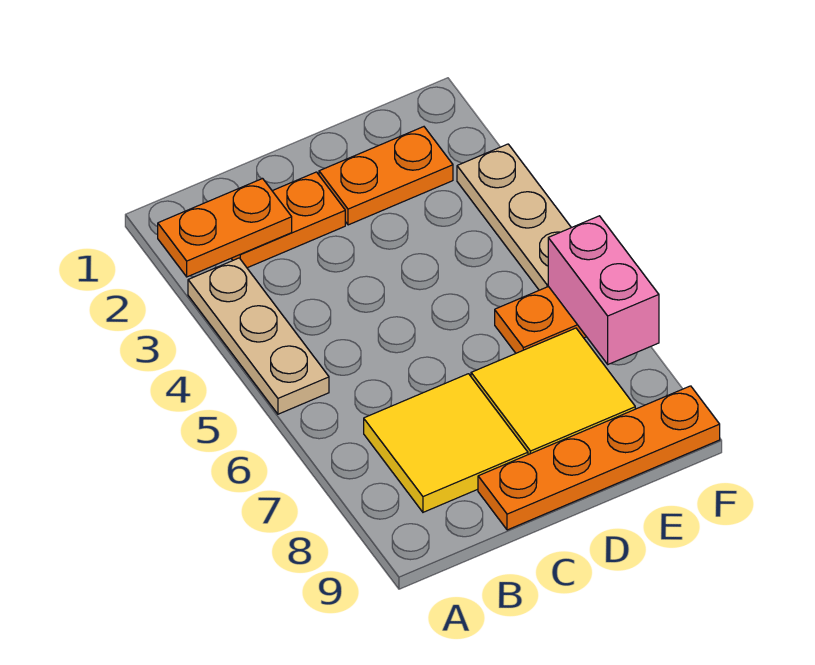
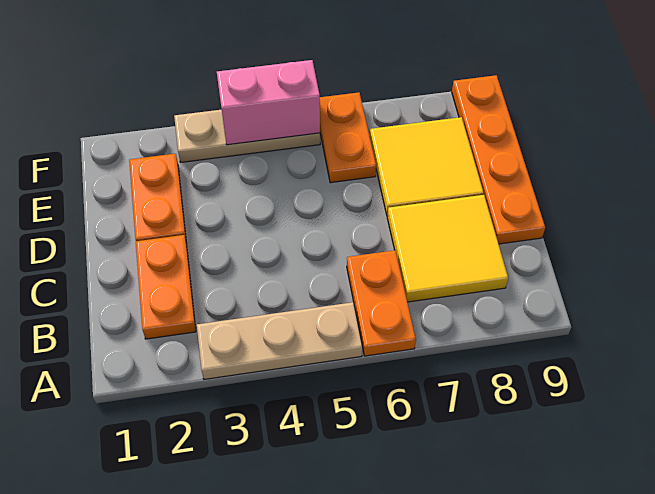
orange plate A2:B2 level 2 -> orange plate A6:B6 level 1
pink brick F6:F7 level 2 -> pink brick F4:F5 level 2

